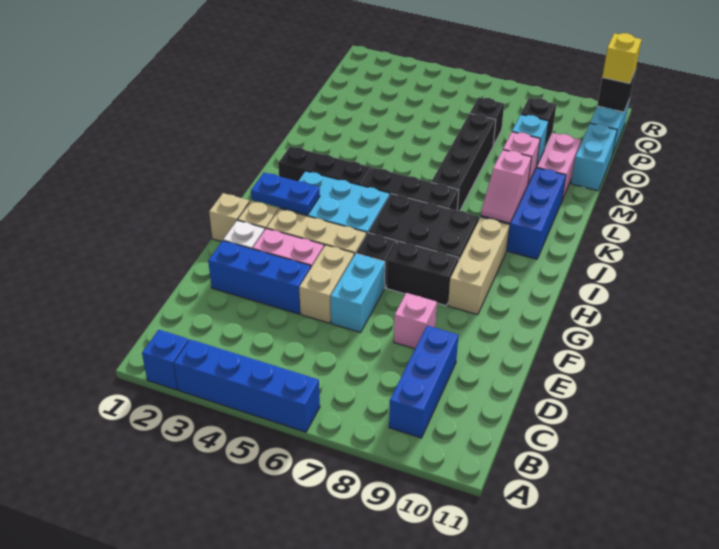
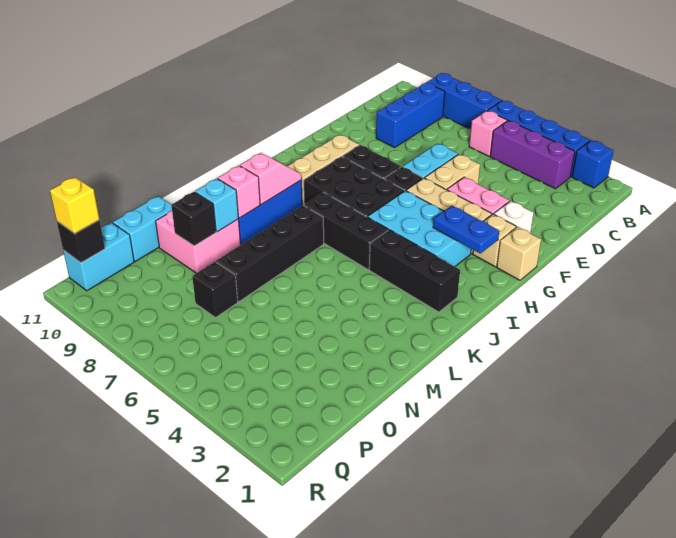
none -> purple brick B3:B5 level 1
blue brick E2:E4 level 1 -> blue brick A7:A9 level 1
pink brick E8 level 1 -> pink brick B6 level 1

